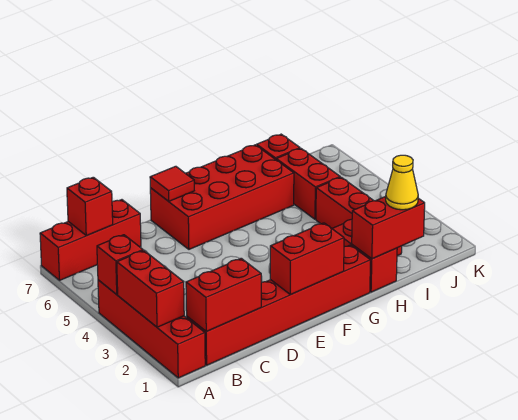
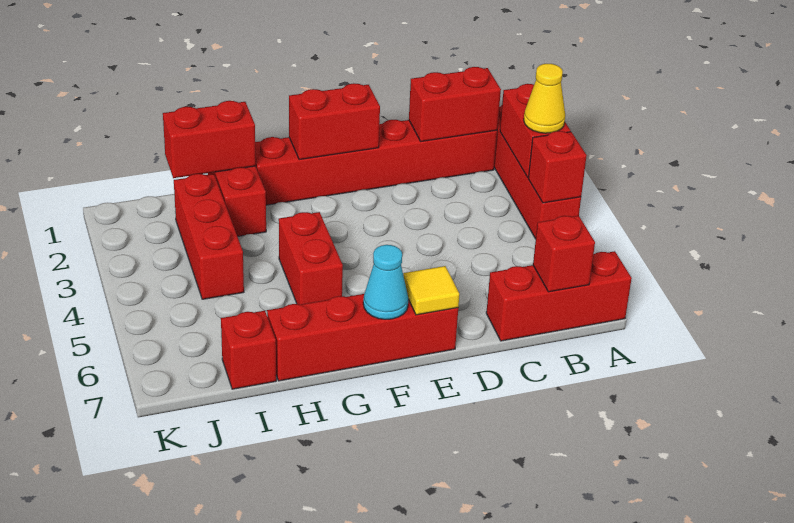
red brick E6:H7 level 1 -> red brick E7:H7 level 1
red tile E7 level 2 -> yellow tile E7 level 2
none -> cyan cone F7 level 2
yellow cone I1 level 3 -> yellow cone A3 level 3
red brick I5:I6 level 1 -> red brick G4:G5 level 1

